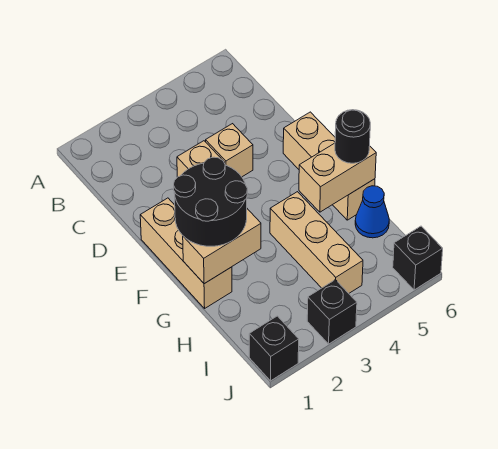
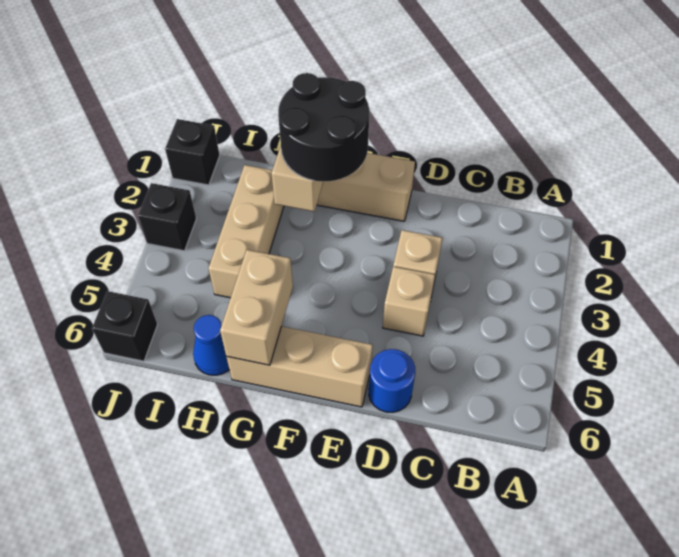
none -> blue round brick D6 level 1
tan brick G4:I4 level 1 -> tan brick H2:H4 level 1
black round brick G6 level 3 -> none

